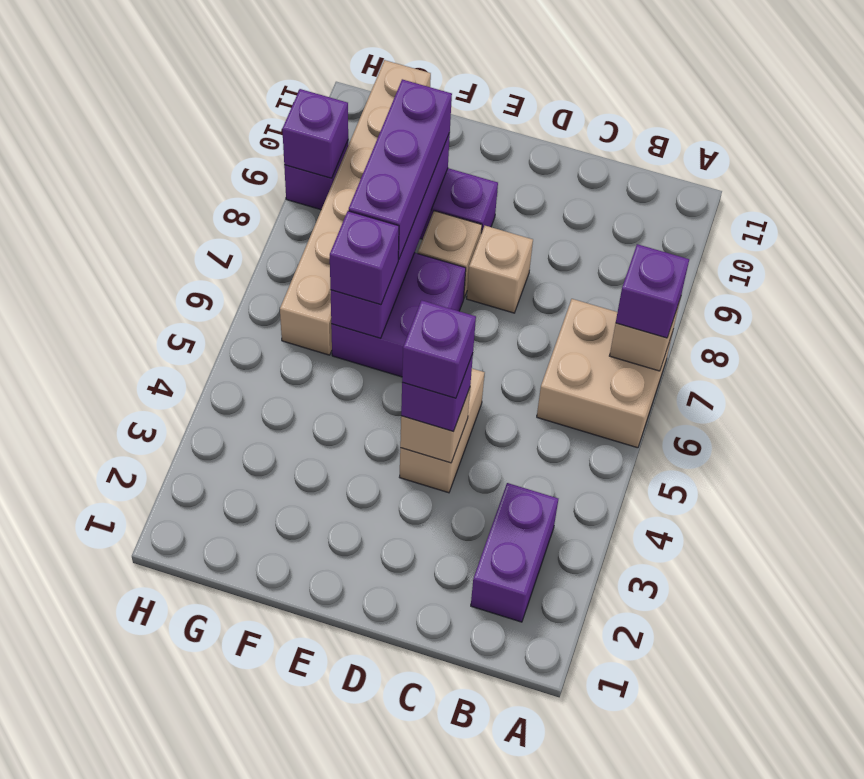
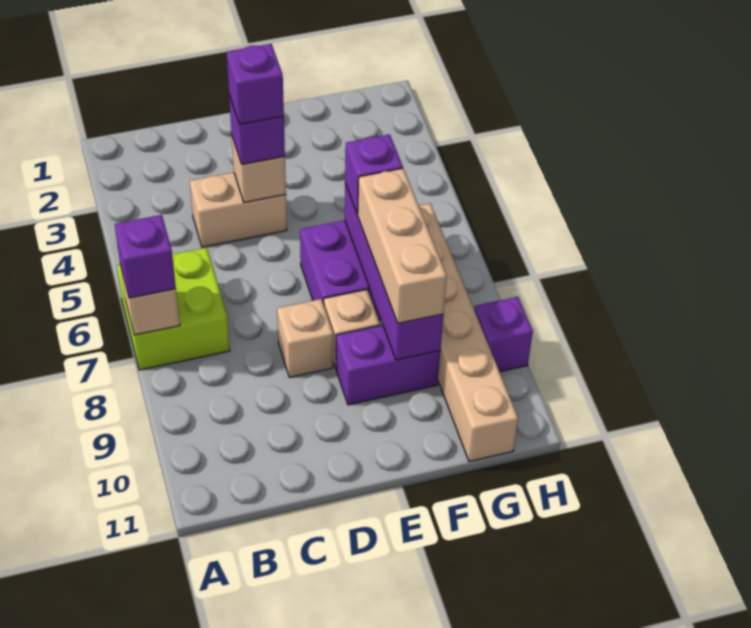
tan brick A6:B7 level 1 -> lime brick A6:B7 level 1
purple brick B2:B3 level 1 -> none
tan brick D4:D5 level 1 -> tan brick C4:D4 level 1
purple brick F7:F9 level 3 -> tan brick F7:F9 level 3
purple brick H9 level 2 -> none

